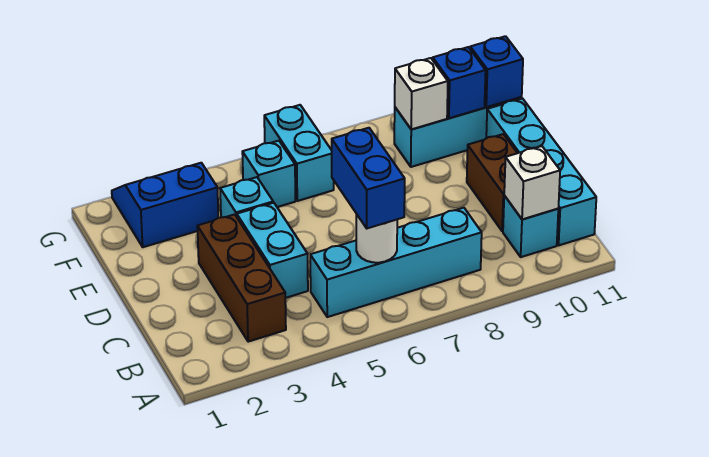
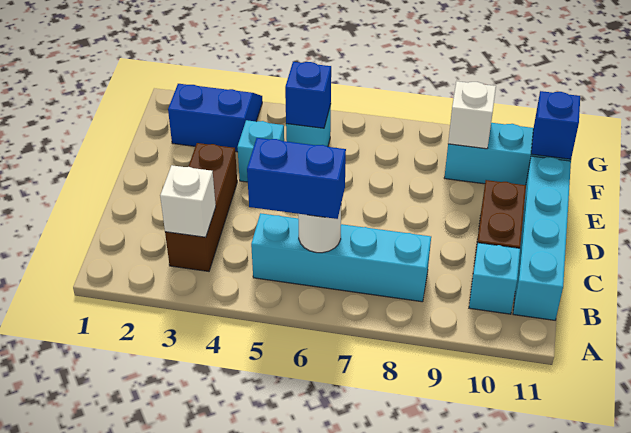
blue brick B6:C6 level 3 -> blue brick B5:B6 level 3
white brick B10 level 2 -> white brick B3 level 2
cyan brick C4:D4 level 1 -> none
cyan brick F6:G6 level 1 -> none
blue brick F10 level 2 -> blue brick F5 level 2

